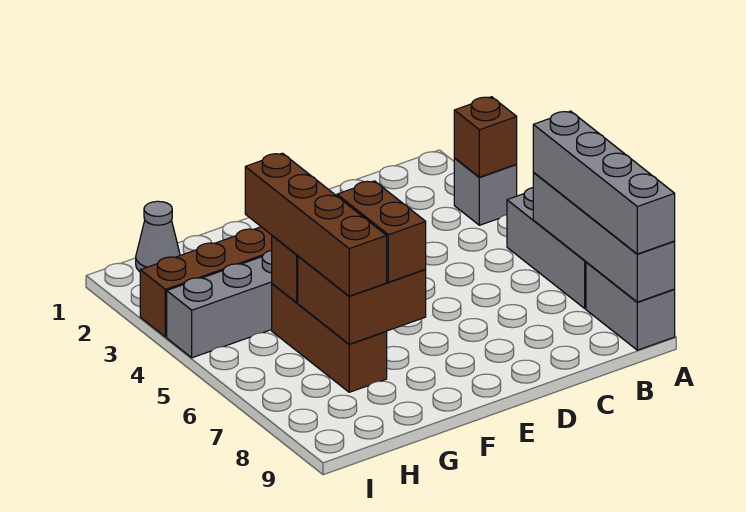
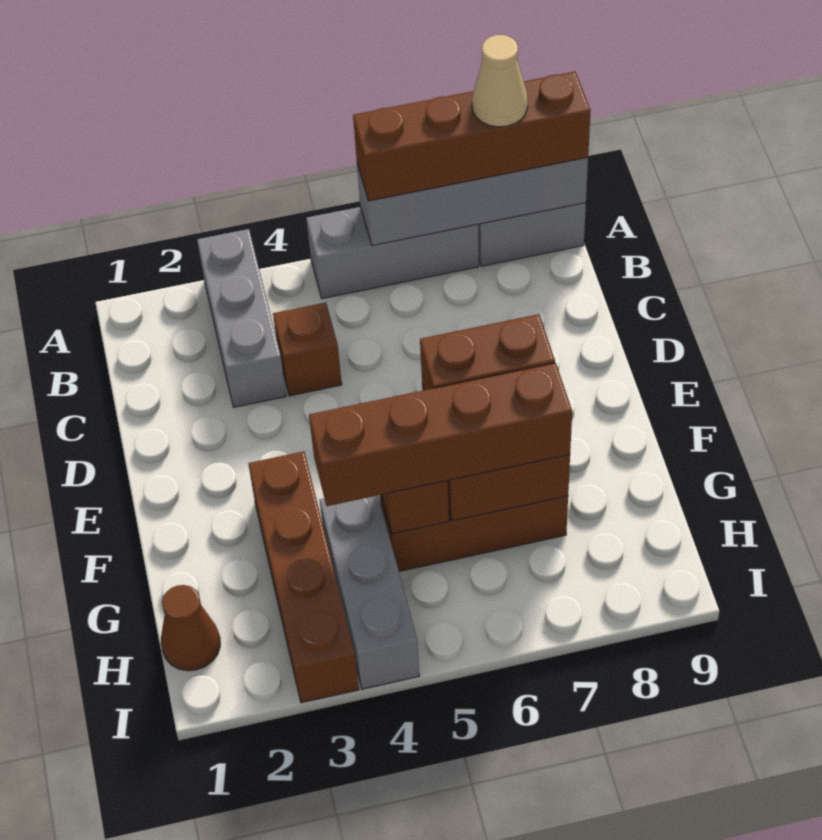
grey brick A3 level 1 -> grey brick A3:C3 level 1
brown brick A3 level 2 -> brown brick C4 level 1
grey brick A6:A9 level 3 -> brown brick A6:A9 level 3
none -> tan cone A8 level 4
grey cone H1 level 1 -> brown cone H1 level 1

